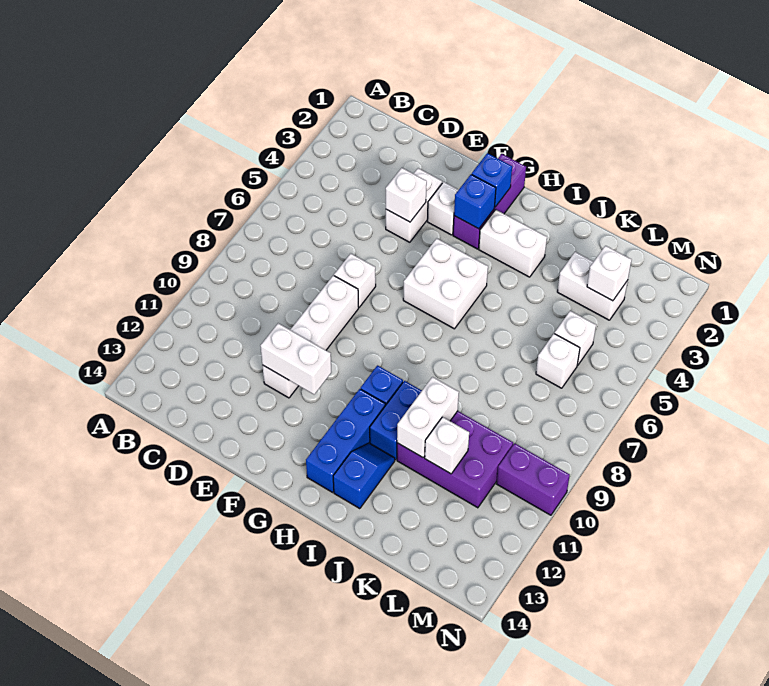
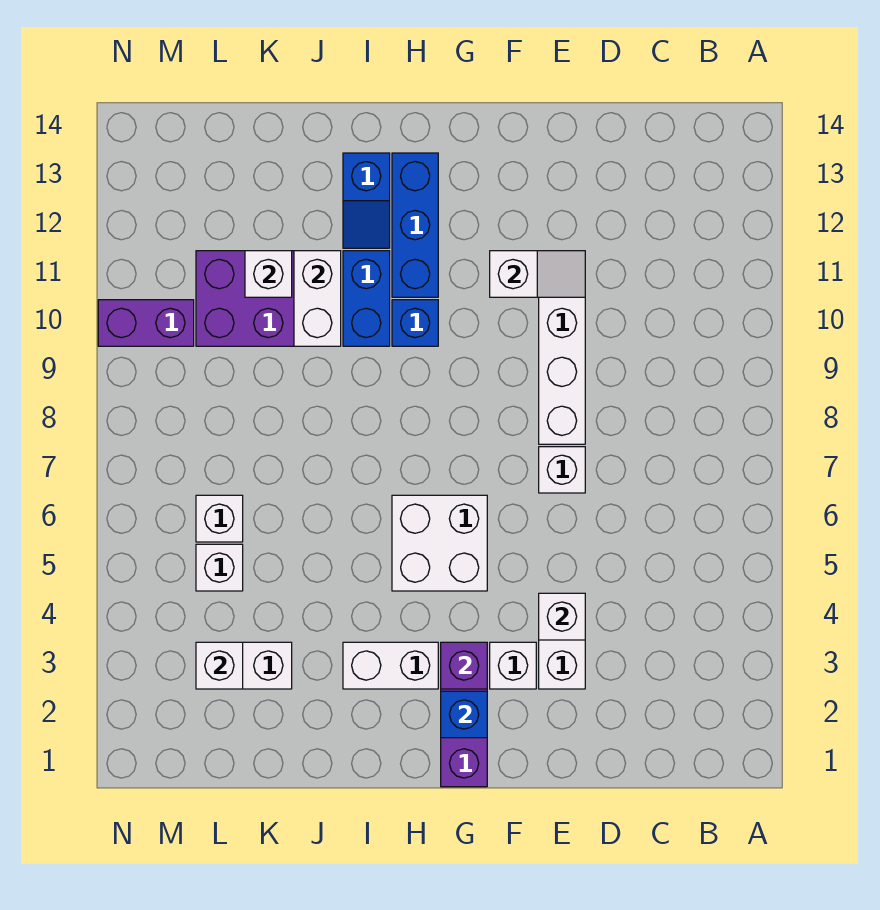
white brick E11:F11 level 2 -> white slope E11:F11 level 2 top F
blue brick G3 level 2 -> purple brick G3 level 2

